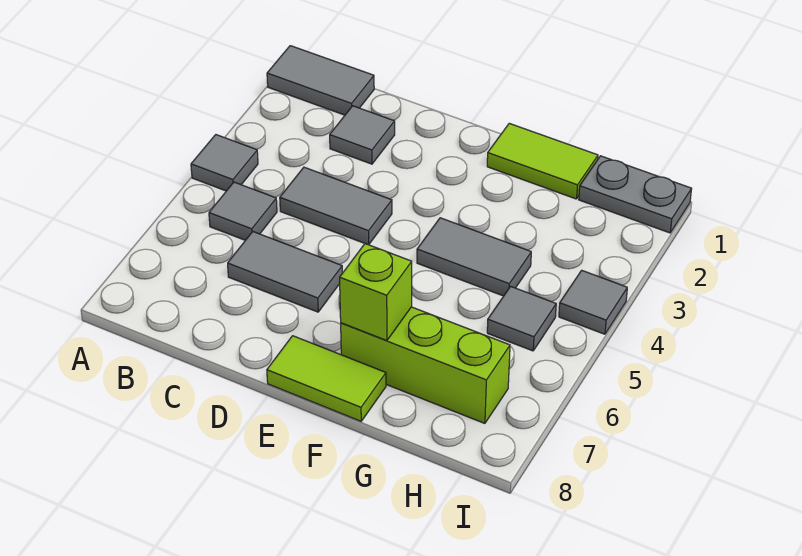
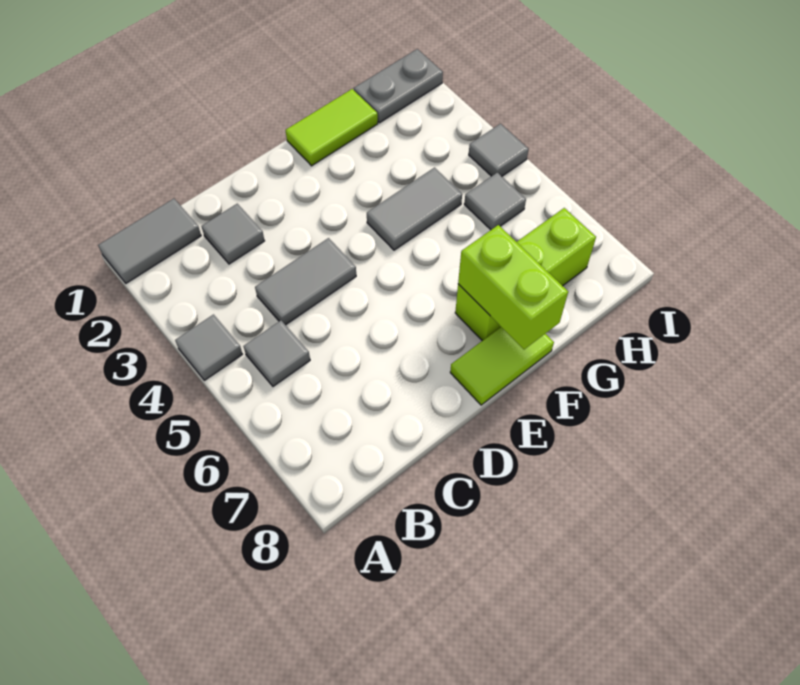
grey tile C6:D6 level 1 -> none
lime brick F7 level 2 -> lime brick F7:F8 level 2

